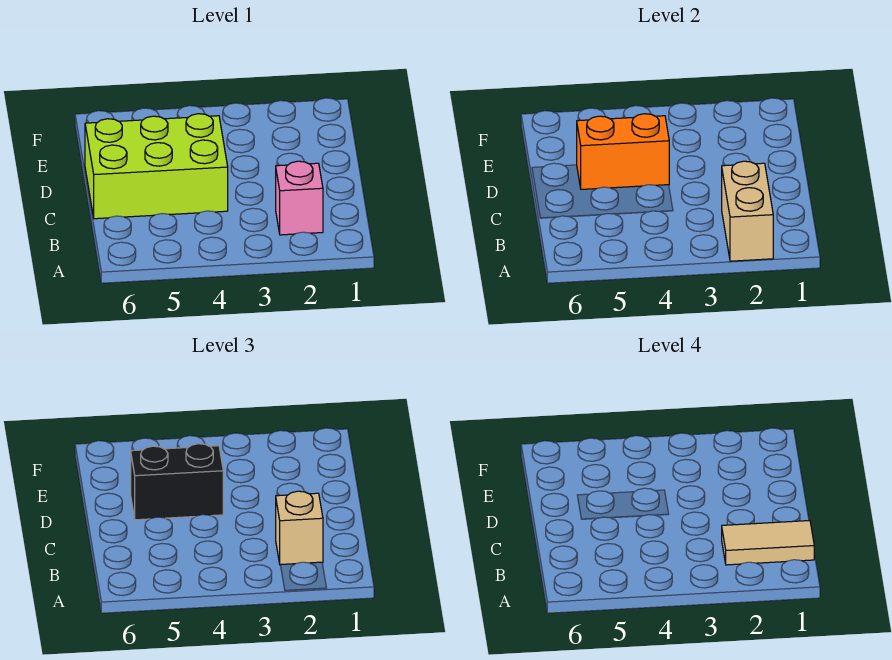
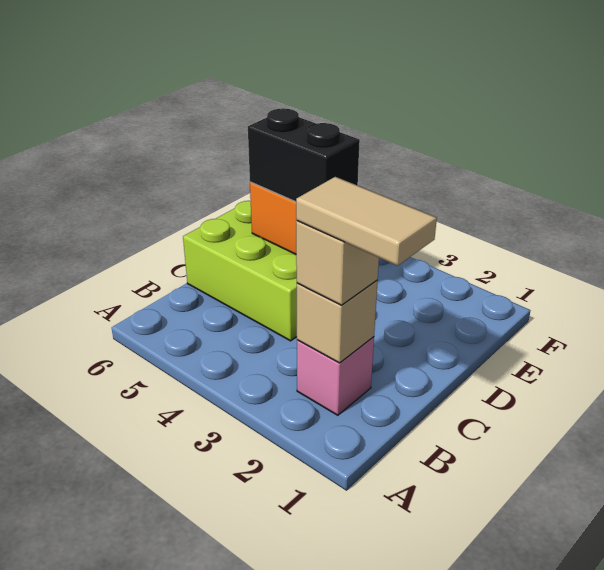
tan brick A2:B2 level 2 -> tan brick B2 level 2

